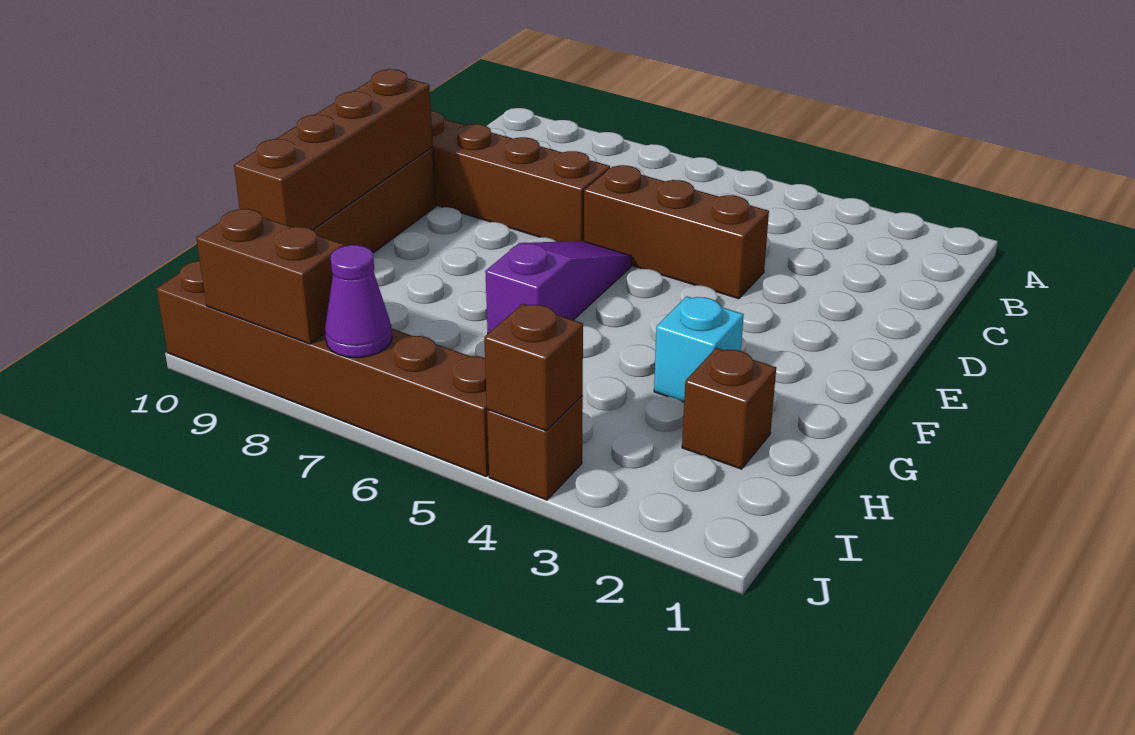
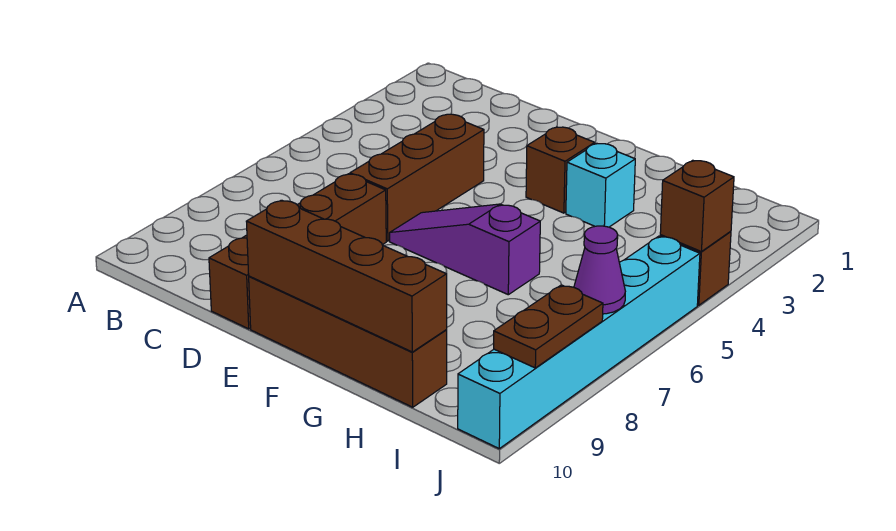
brown brick H2 level 1 -> brown brick F3 level 1
brown brick J5:J10 level 1 -> cyan brick J5:J10 level 1
brown brick J8:J9 level 2 -> brown plate J8:J9 level 2

